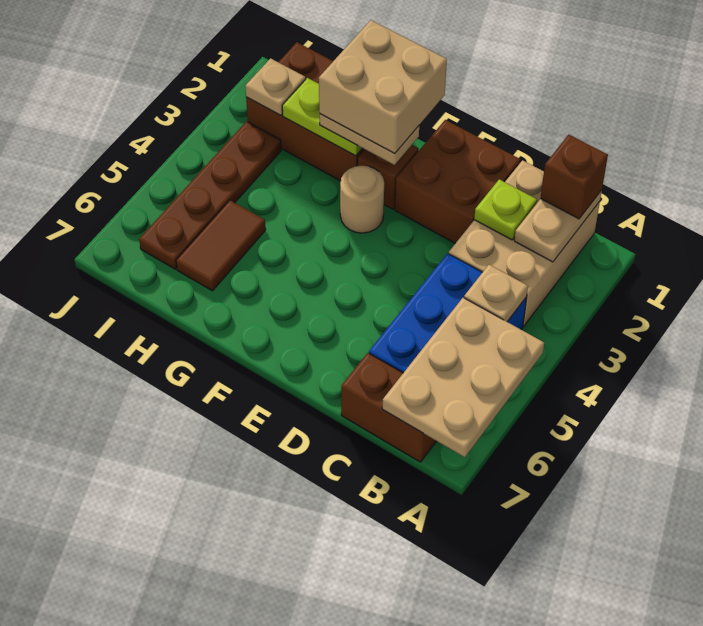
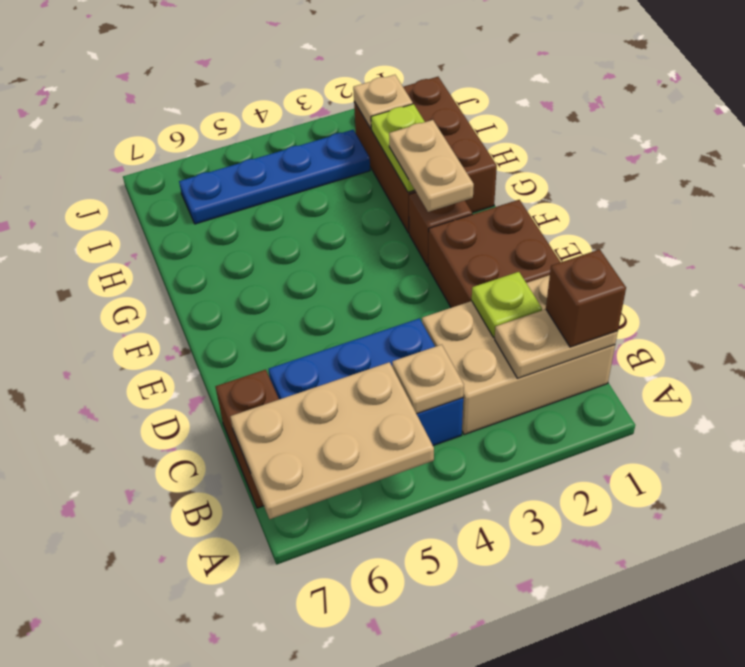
tan brick F1:G2 level 4 -> none
tan round brick F3 level 1 -> none
brown tile H5:H6 level 1 -> none
brown plate I3:I6 level 1 -> blue plate I3:I6 level 1

